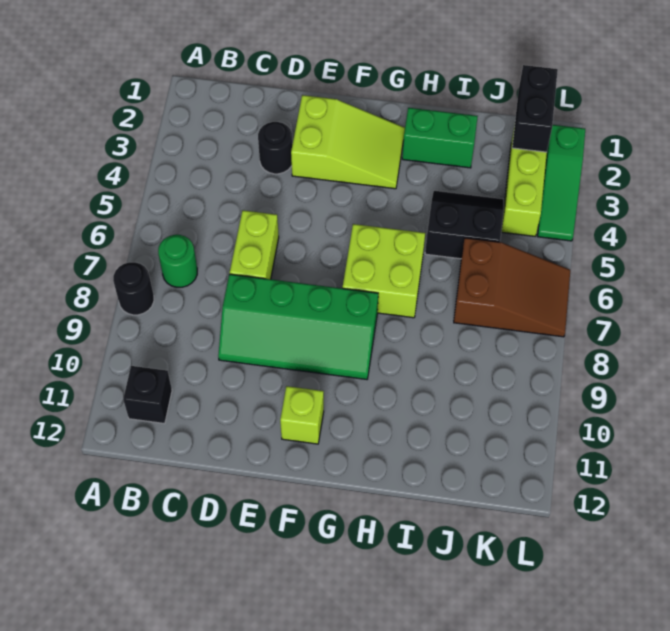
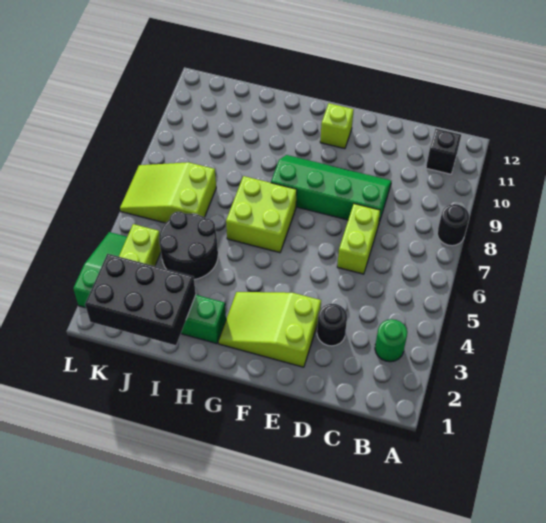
green round brick B7 level 1 -> green round brick B3 level 1
black slope I4:J5 level 1 top 5 -> black round brick I4:J5 level 1
brown slope J6:L7 level 1 top J -> lime slope J6:L7 level 1 top J
black brick K1:K2 level 2 -> black brick I1:K2 level 2

